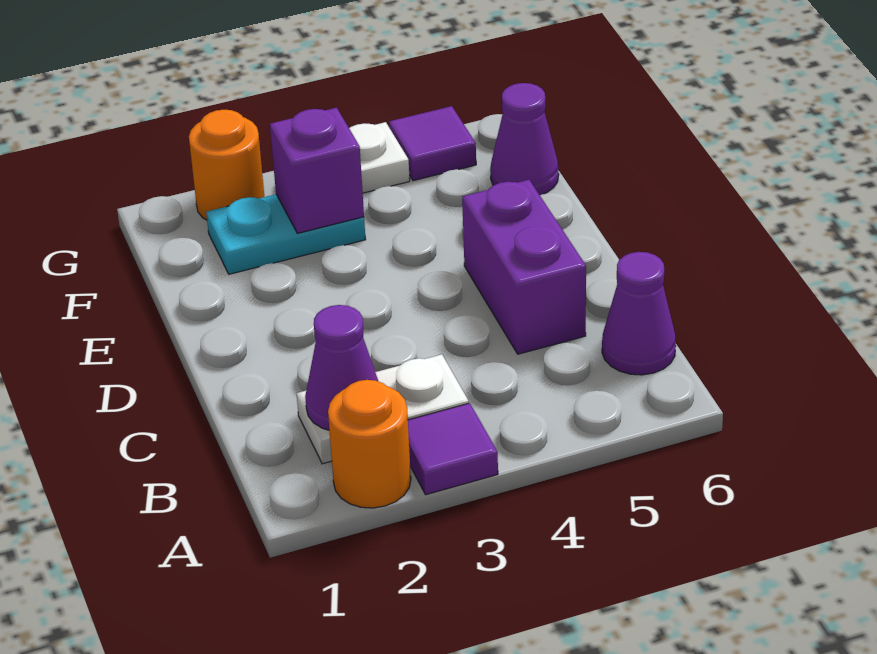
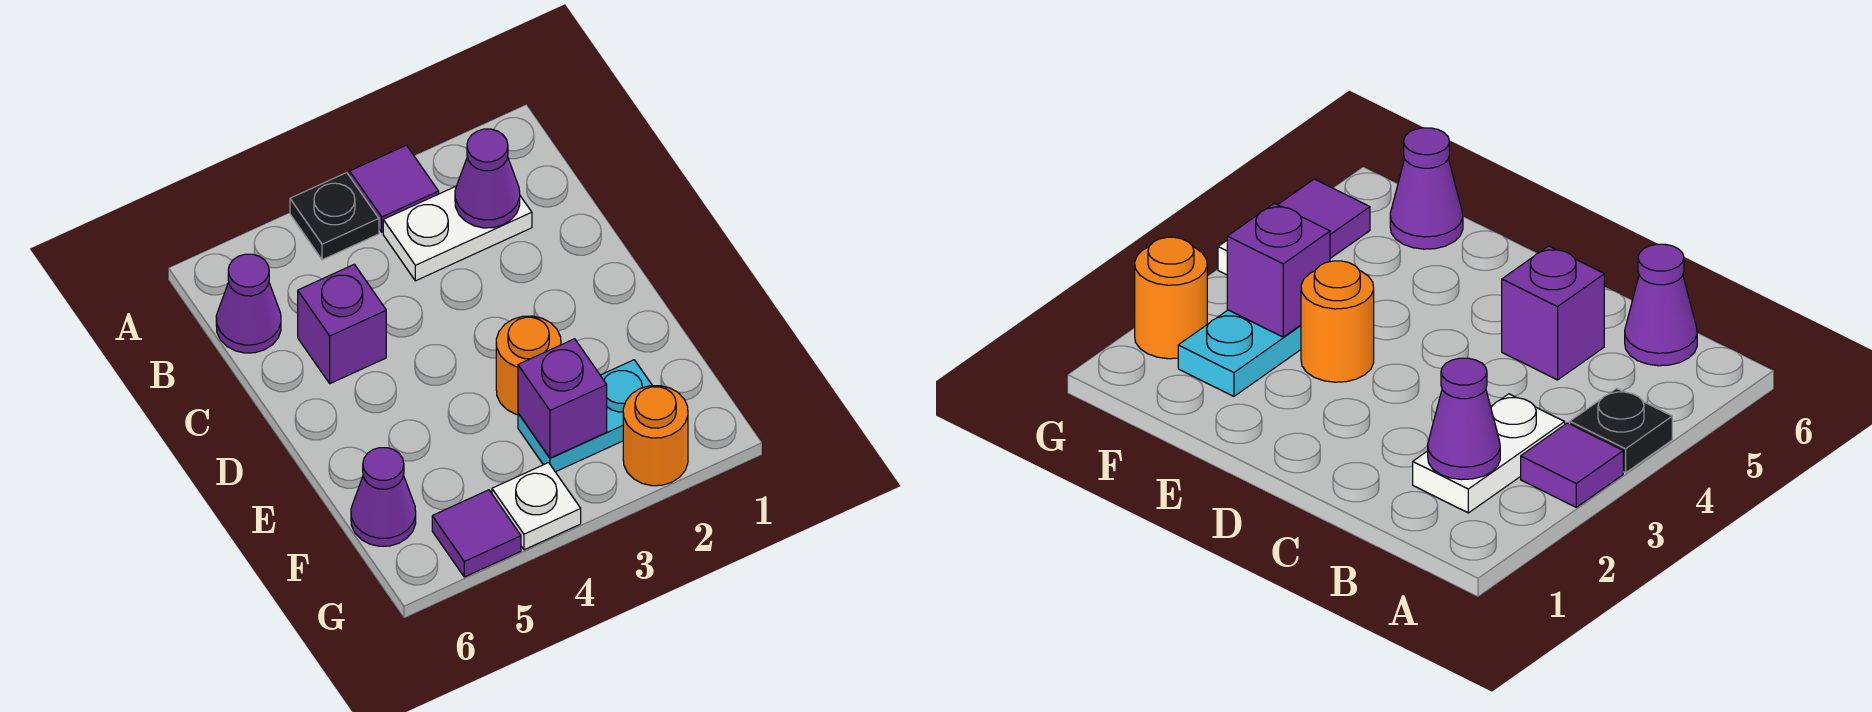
orange round brick A2 level 1 -> orange round brick E3 level 1
none -> black plate A4 level 1
purple brick C5:D5 level 1 -> purple brick C5 level 1

